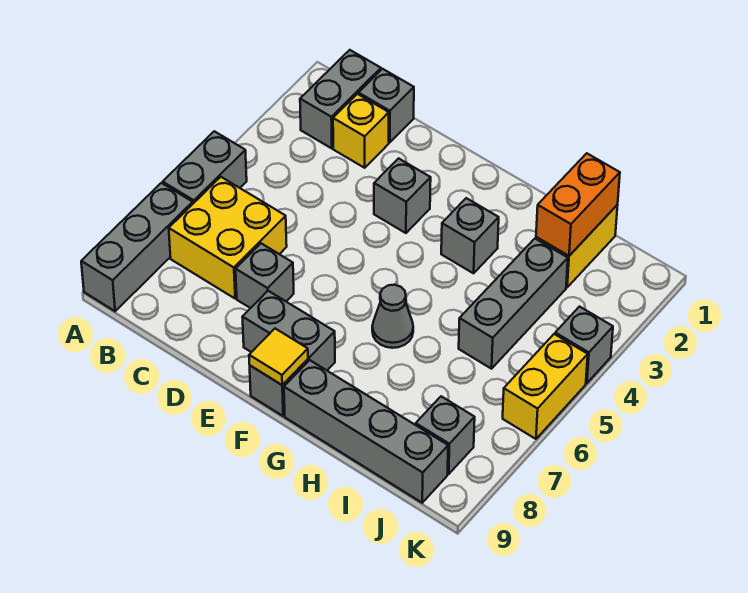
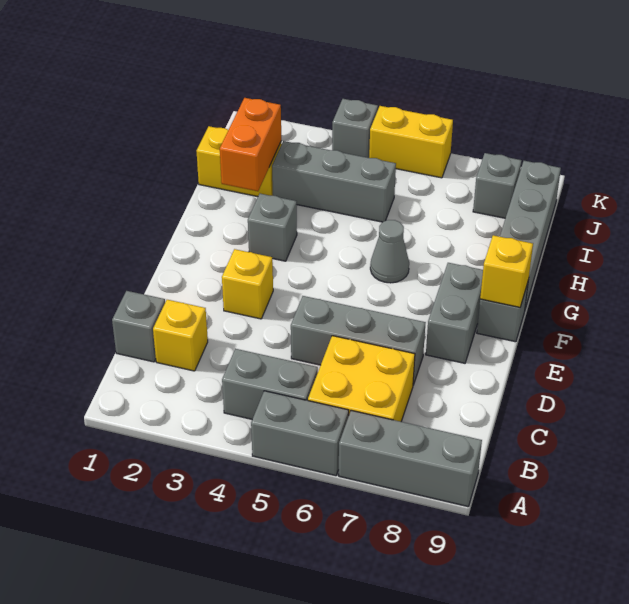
grey brick B1:B2 level 1 -> grey brick B4:B5 level 1
grey brick D7 level 1 -> grey brick D5:D7 level 1
grey brick E3 level 1 -> yellow brick E3 level 1
yellow tile F9 level 2 -> yellow brick F9 level 2
orange brick I1:I2 level 2 -> orange brick H2:I2 level 2

